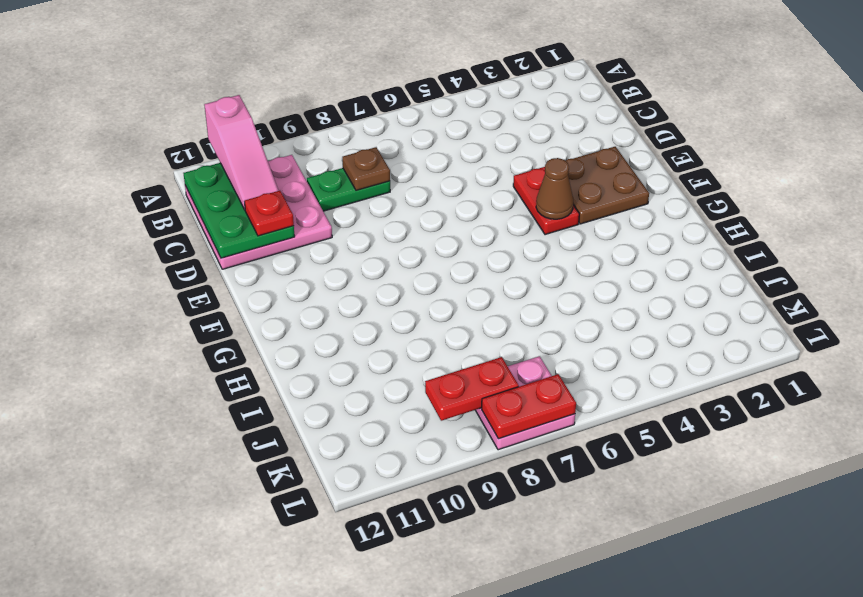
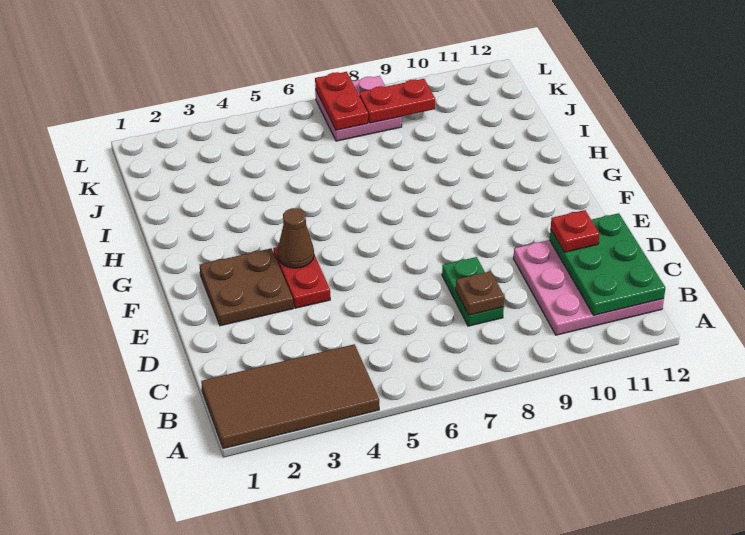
none -> brown tile A1:B4 level 1
pink slope A11:C11 level 3 top A -> none
green plate C8:C9 level 1 -> green plate C8:D8 level 1
red plate L7:L8 level 2 -> red plate K7:L7 level 2

